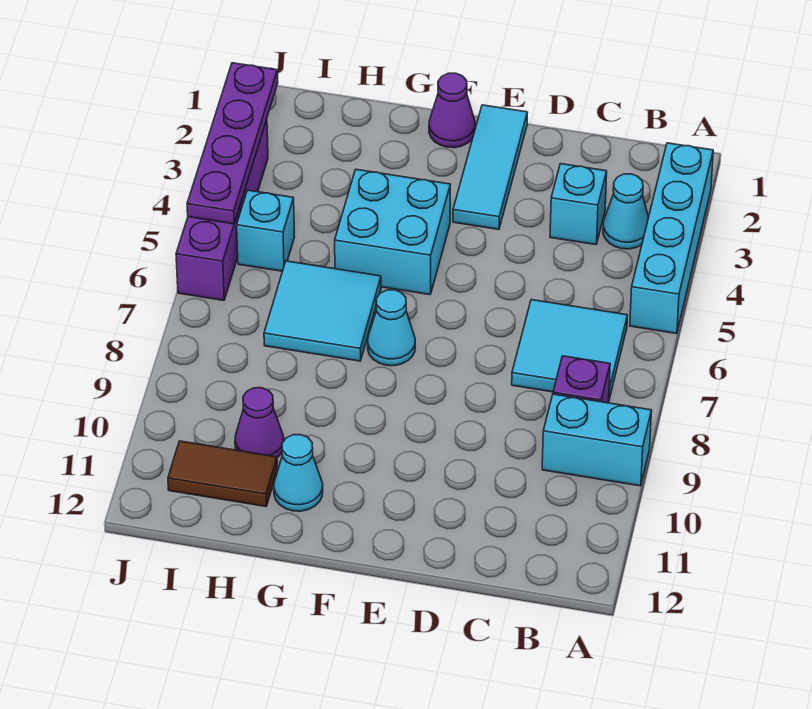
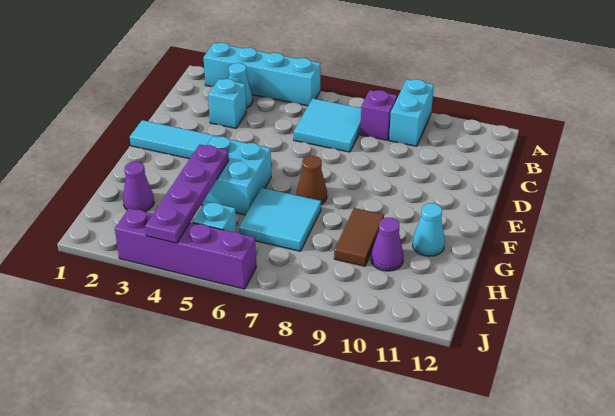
purple cone F1 level 1 -> purple cone H2 level 1
cyan cone F7 level 1 -> brown cone F7 level 1
brown tile H11:I11 level 1 -> brown tile G9:H9 level 1
purple plate J2:J5 level 2 -> purple plate G4:J4 level 2

